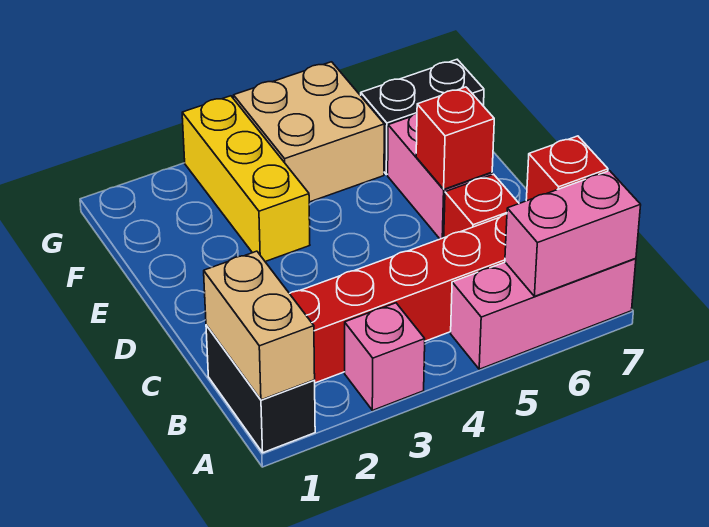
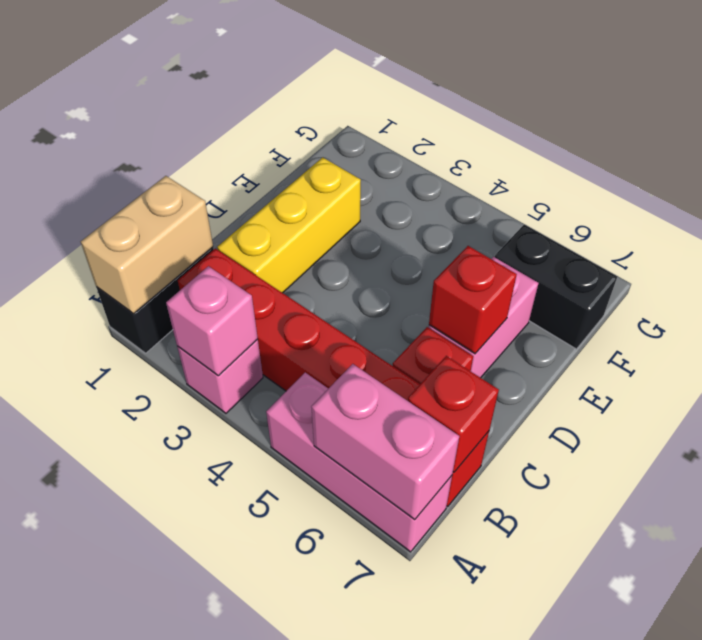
none -> pink brick A3 level 2
yellow brick E3:G3 level 1 -> yellow brick C2:E2 level 1
tan brick F4:G5 level 1 -> none

